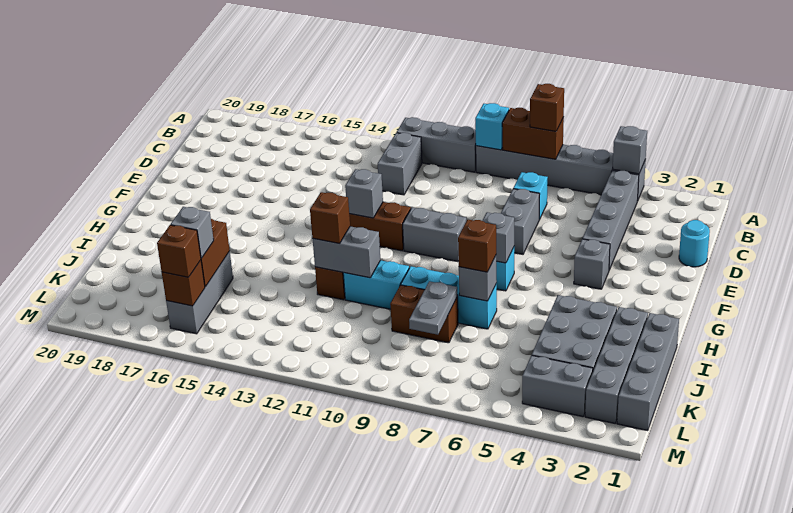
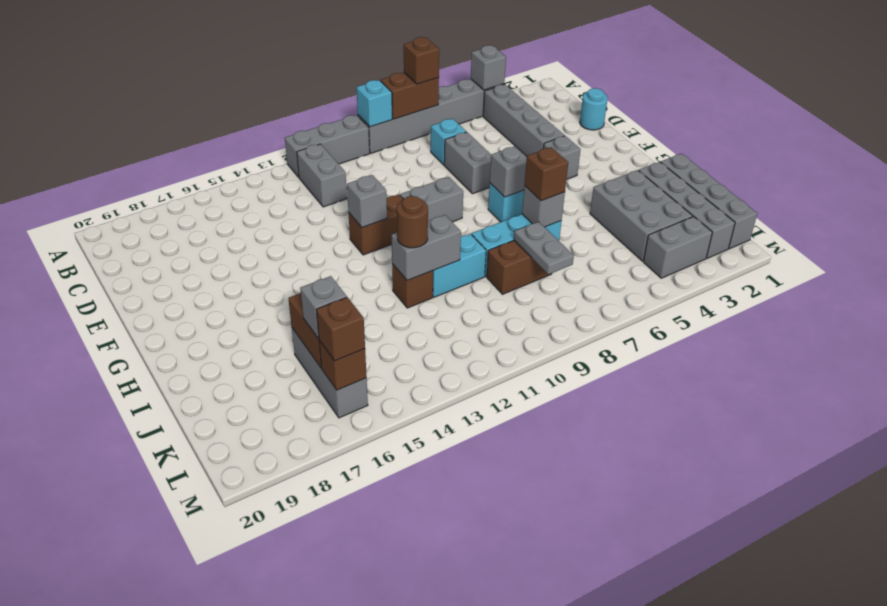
brown brick I12 level 3 -> brown round brick I12 level 3

